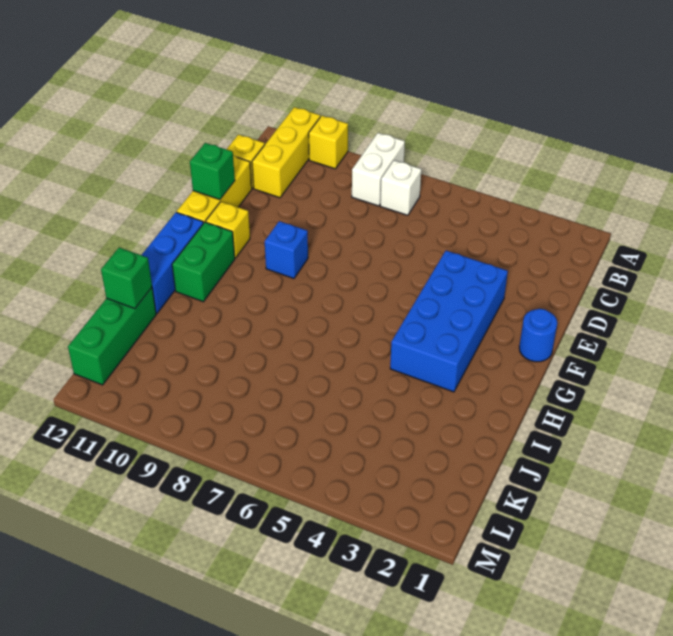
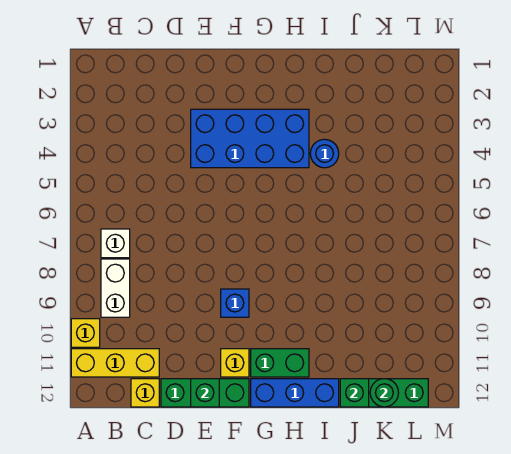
white brick A8:B8 level 1 -> white brick B8:B9 level 1
yellow brick D12:F12 level 1 -> green brick D12:F12 level 1
blue round brick F1 level 1 -> blue round brick I4 level 1
none -> green round brick K12 level 2

